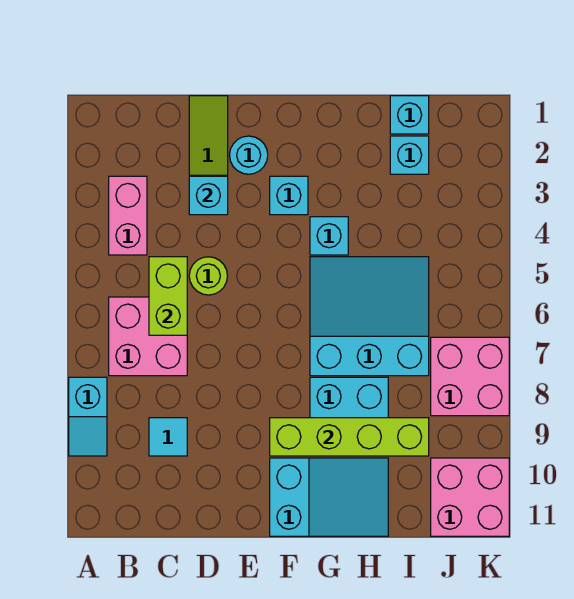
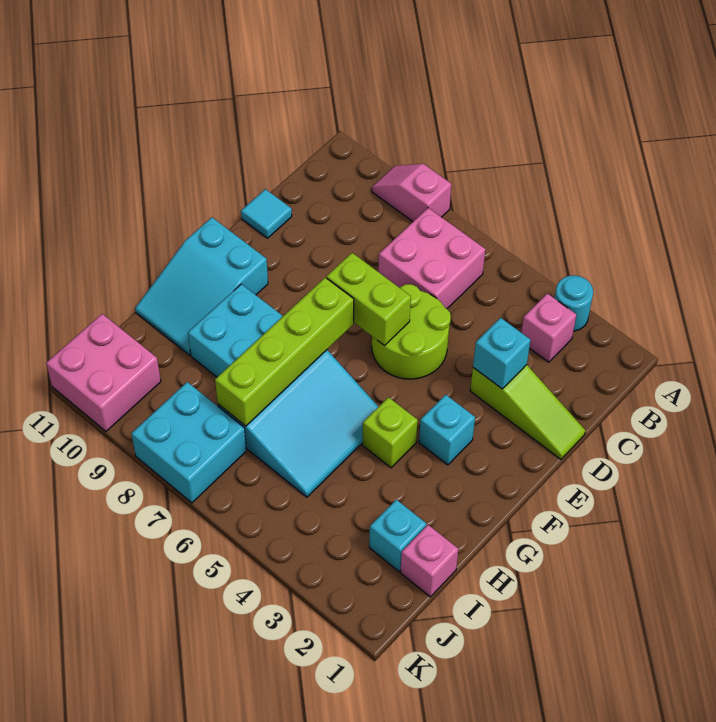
cyan slope A8:A9 level 1 top 8 -> pink slope A8:A9 level 1 top 8
pink brick B3:B4 level 1 -> pink brick B3 level 1
lime brick C5:C6 level 2 -> lime brick E6:E7 level 2
cyan tile C9 level 1 -> cyan tile D11 level 1
lime round brick D5 level 1 -> lime round brick D5:E6 level 1
cyan round brick E2 level 1 -> cyan round brick A3 level 1
lime brick F9:I9 level 2 -> lime brick F7:I7 level 2
cyan brick G4 level 1 -> lime brick G4 level 1
cyan brick I1 level 1 -> pink brick I1 level 1
pink brick J7:K8 level 1 -> cyan brick J7:K8 level 1

